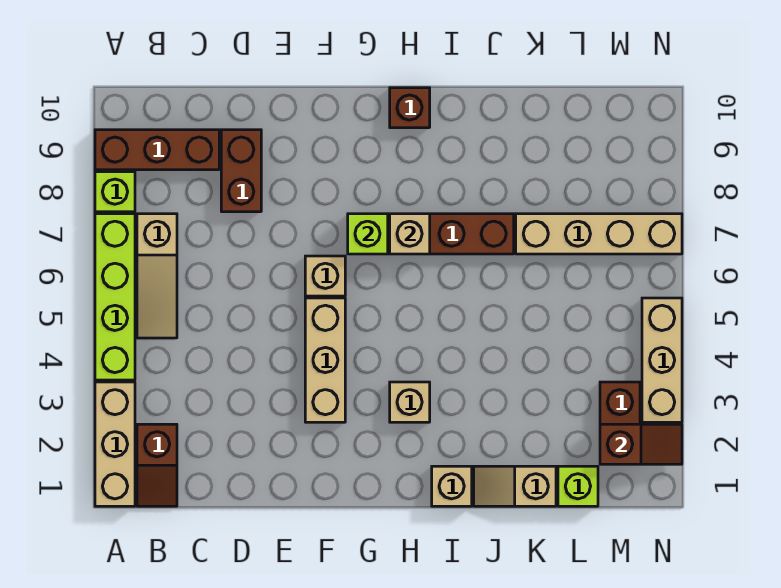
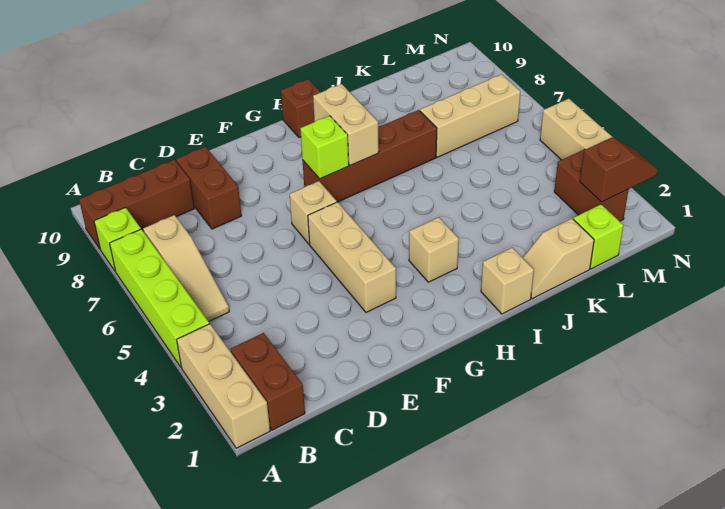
brown slope B1:B2 level 1 top 2 -> brown brick B1:B2 level 1
tan brick H7 level 2 -> tan brick H7:H8 level 2
tan brick K7:N7 level 1 -> tan brick K7:M7 level 1

